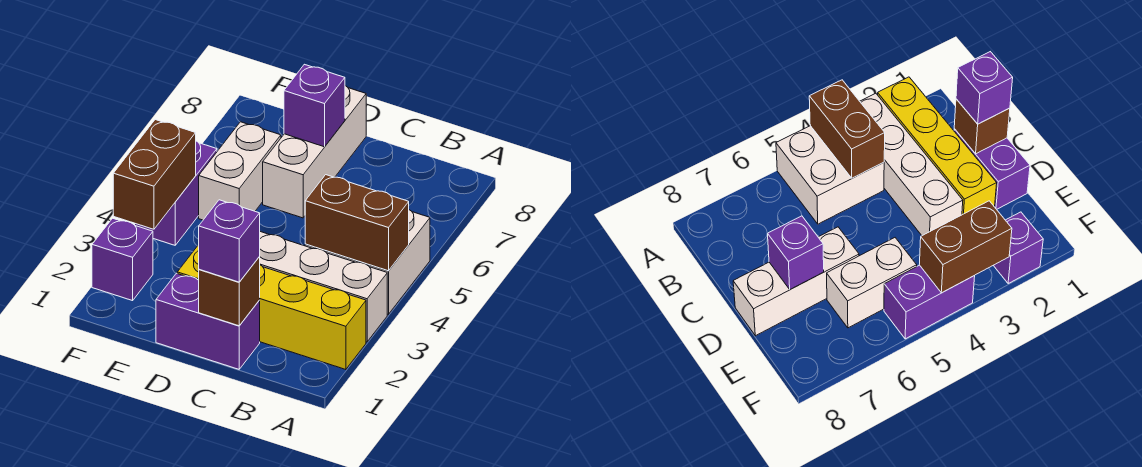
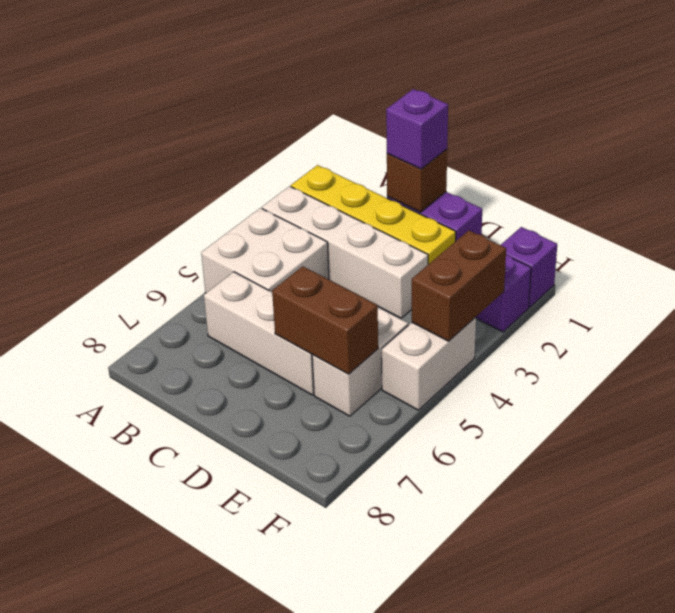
brown brick A4:B4 level 2 -> brown brick D6:E6 level 2
white brick D6:D8 level 1 -> white brick B6:D6 level 1
purple brick D7 level 2 -> purple brick F1 level 1
purple brick F4:F5 level 1 -> white brick F4:F5 level 1

